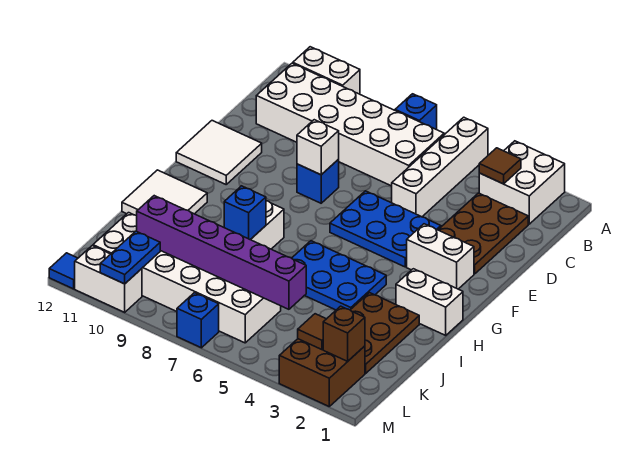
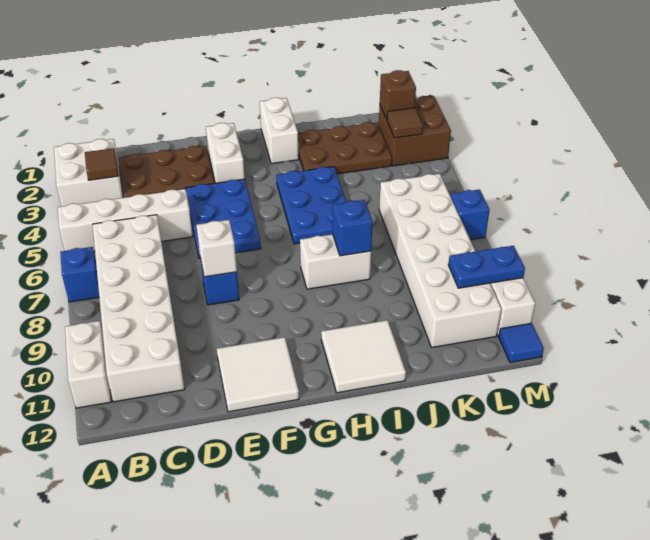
purple brick K5:K10 level 2 -> none

